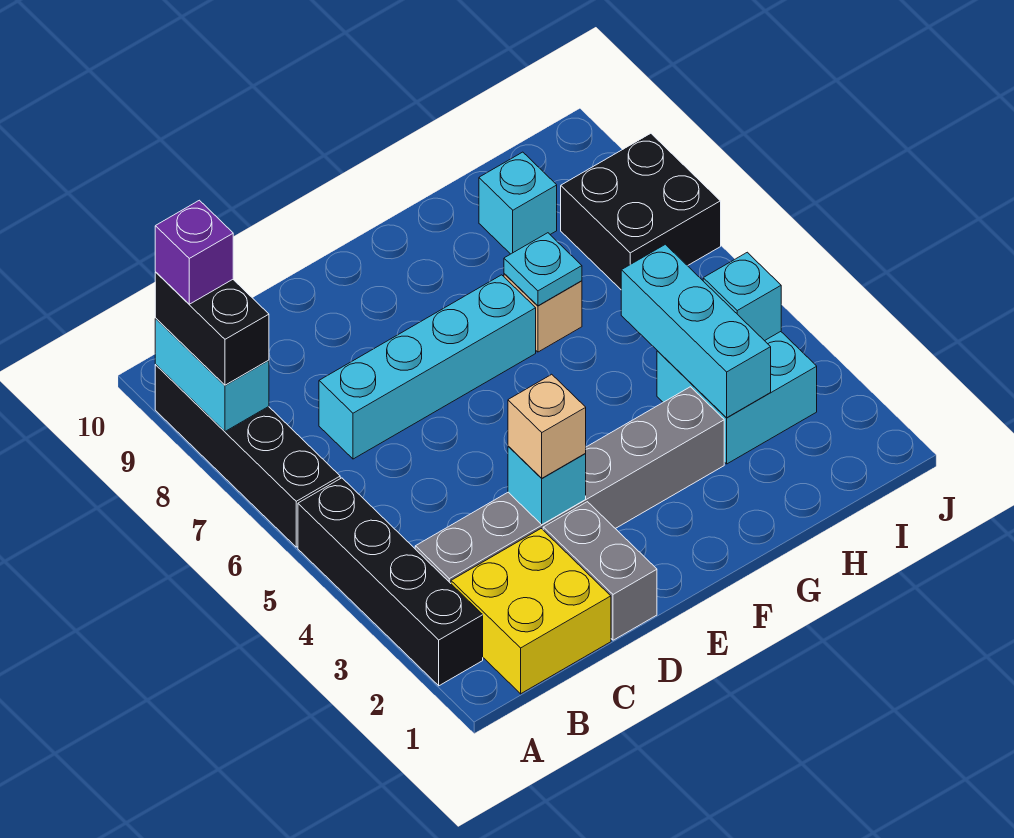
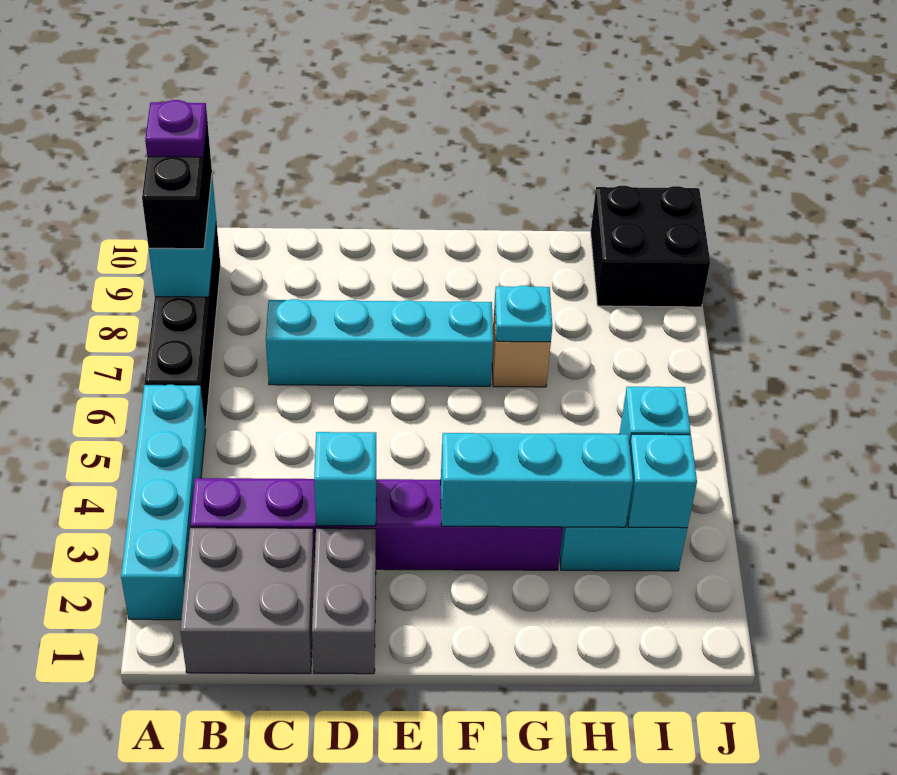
black brick A2:A5 level 1 -> cyan brick A2:A5 level 1
purple brick A9 level 4 -> purple plate A9 level 4
yellow brick B1:C2 level 1 -> grey brick B1:C2 level 1
grey brick B3:G3 level 1 -> purple brick B3:G3 level 1
tan brick D3 level 3 -> none
cyan brick H3:H5 level 2 -> cyan brick F3:H3 level 2
cyan brick H9 level 1 -> cyan brick I3 level 2
black brick I7:J8 level 1 -> black brick I9:J10 level 1

